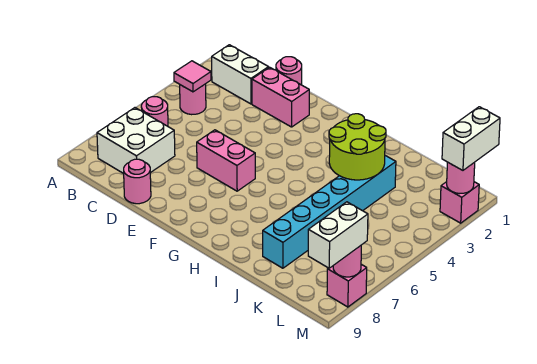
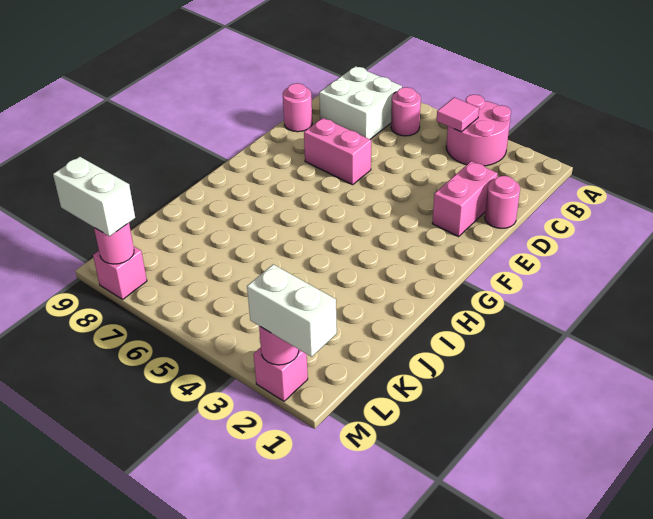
white brick B2:C2 level 1 -> none
pink round brick B4 level 1 -> pink round brick A3:B4 level 1
pink brick E6:F6 level 1 -> pink brick E6:E7 level 1
lime round brick I3:J4 level 2 -> none
cyan brick J3:J8 level 1 -> none

